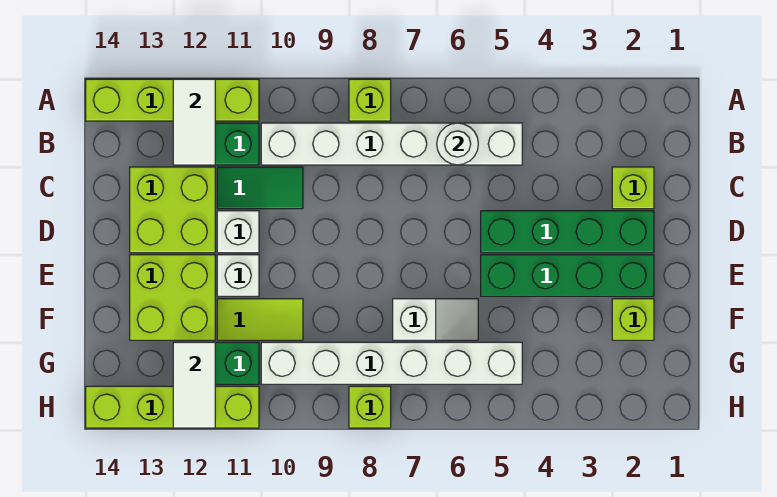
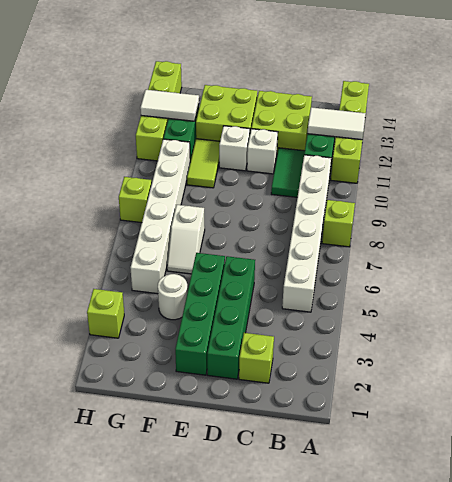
white round brick B6 level 2 -> white round brick F4 level 1
lime brick F2 level 1 -> lime brick H3 level 1

